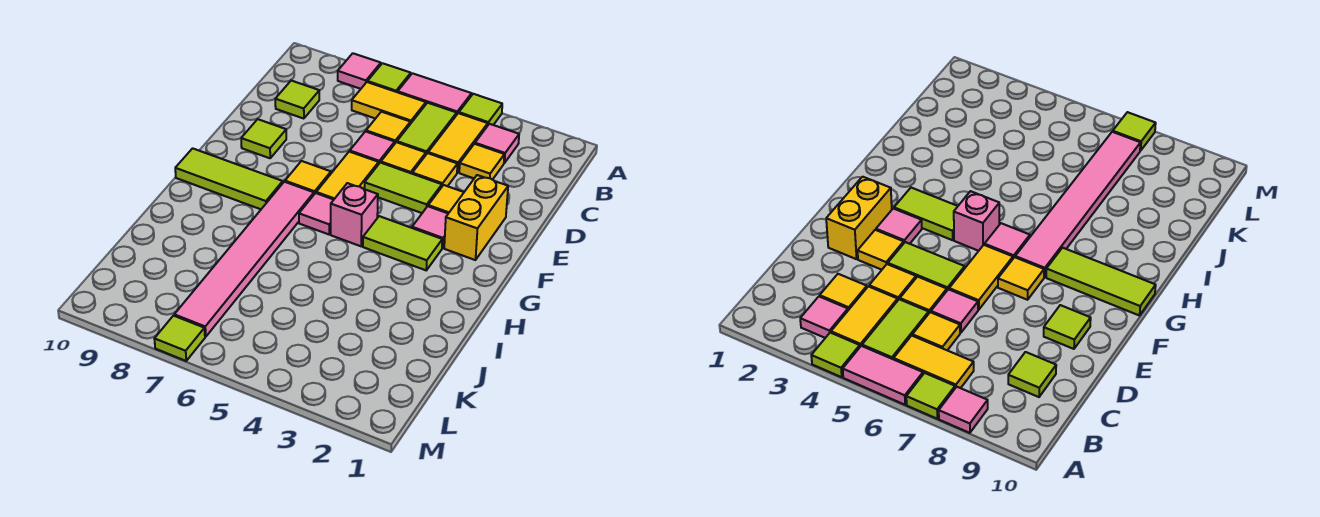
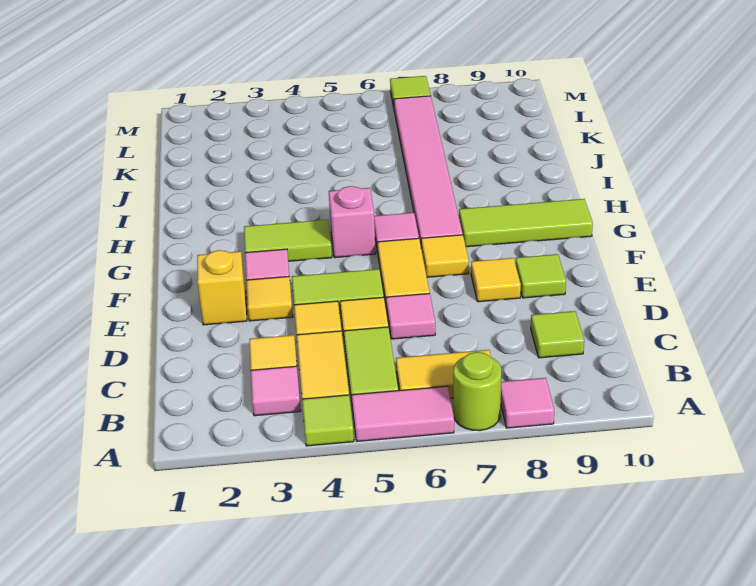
lime tile A7 level 1 -> lime round brick A7 level 1
yellow tile C6 level 1 -> yellow tile E8 level 1
yellow brick E2:F2 level 1 -> yellow brick E2 level 1

